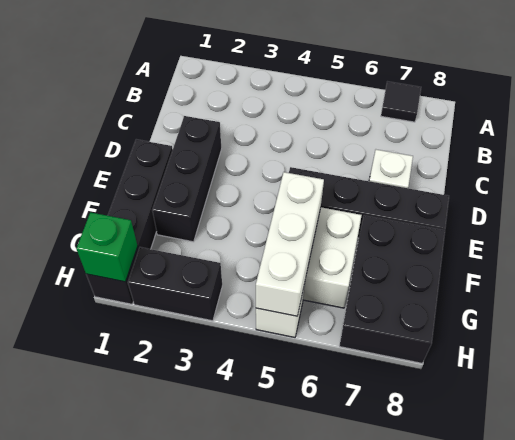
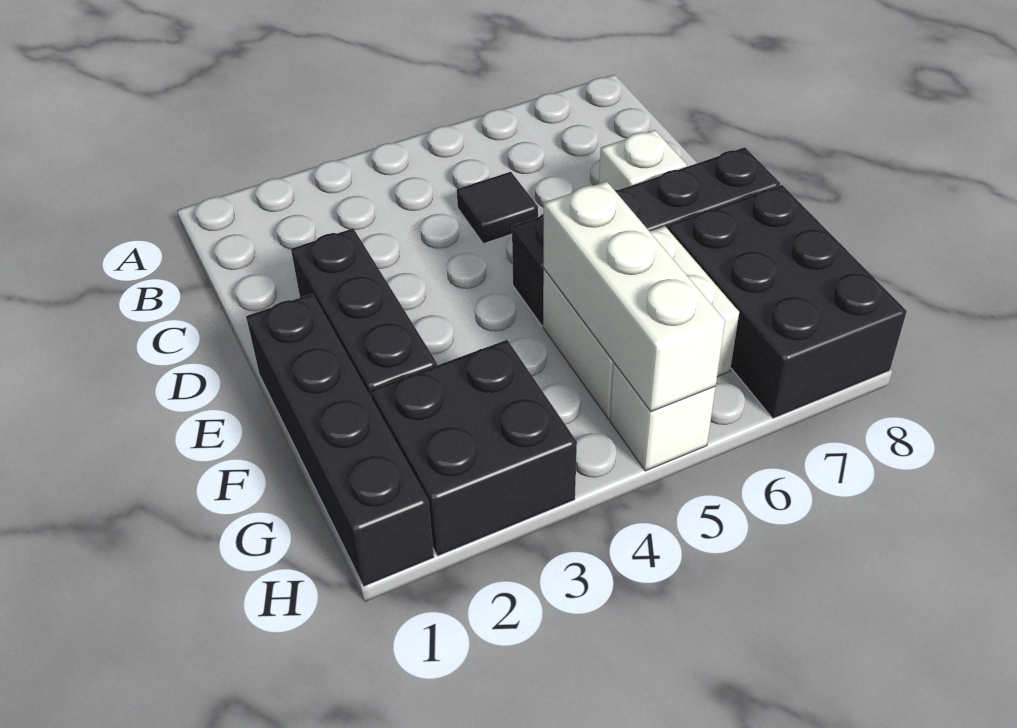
black tile A7 level 1 -> black tile C5 level 1
green brick H1 level 2 -> none
black brick H2:H3 level 1 -> black brick G2:H3 level 1

